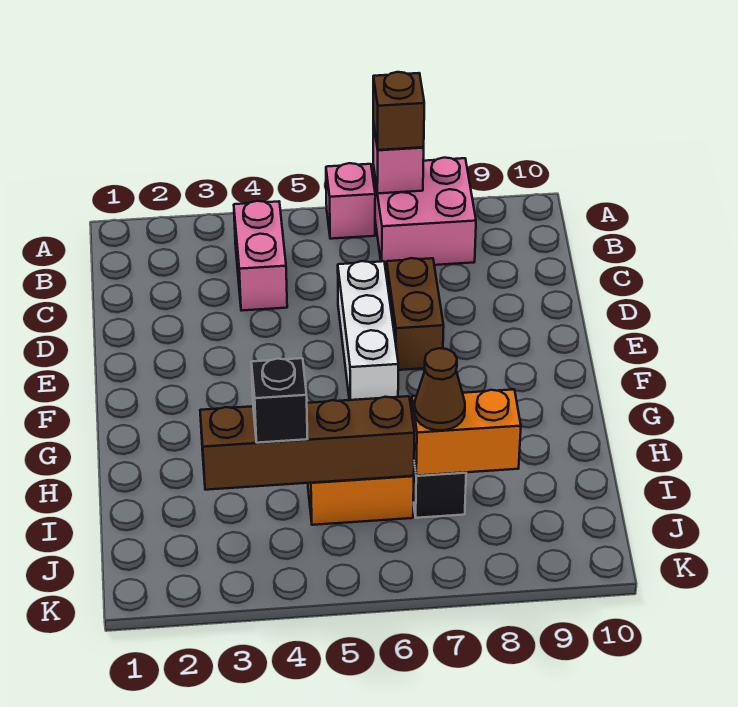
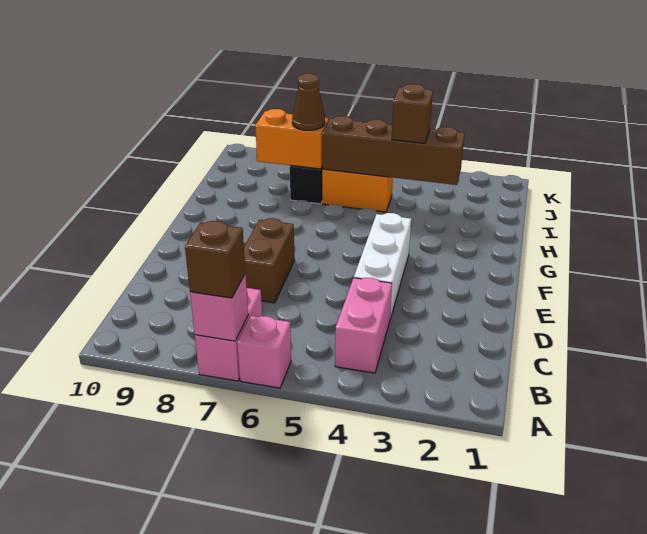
pink brick A7:B8 level 1 -> pink brick A7:B7 level 1
white brick D6:F6 level 1 -> white brick D4:F4 level 1
black brick I4 level 3 -> brown brick I4 level 3

